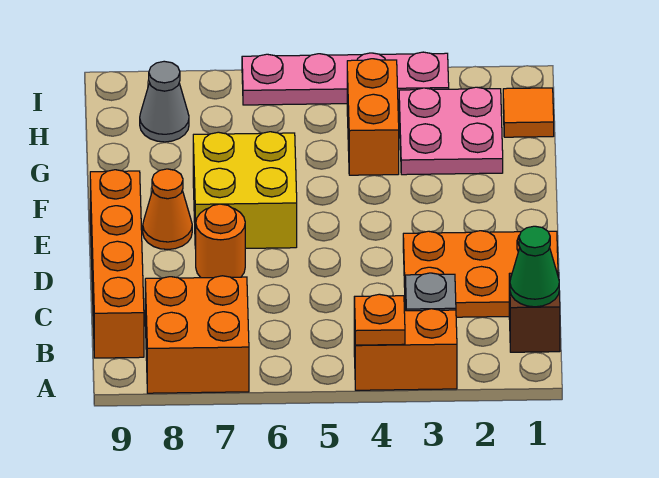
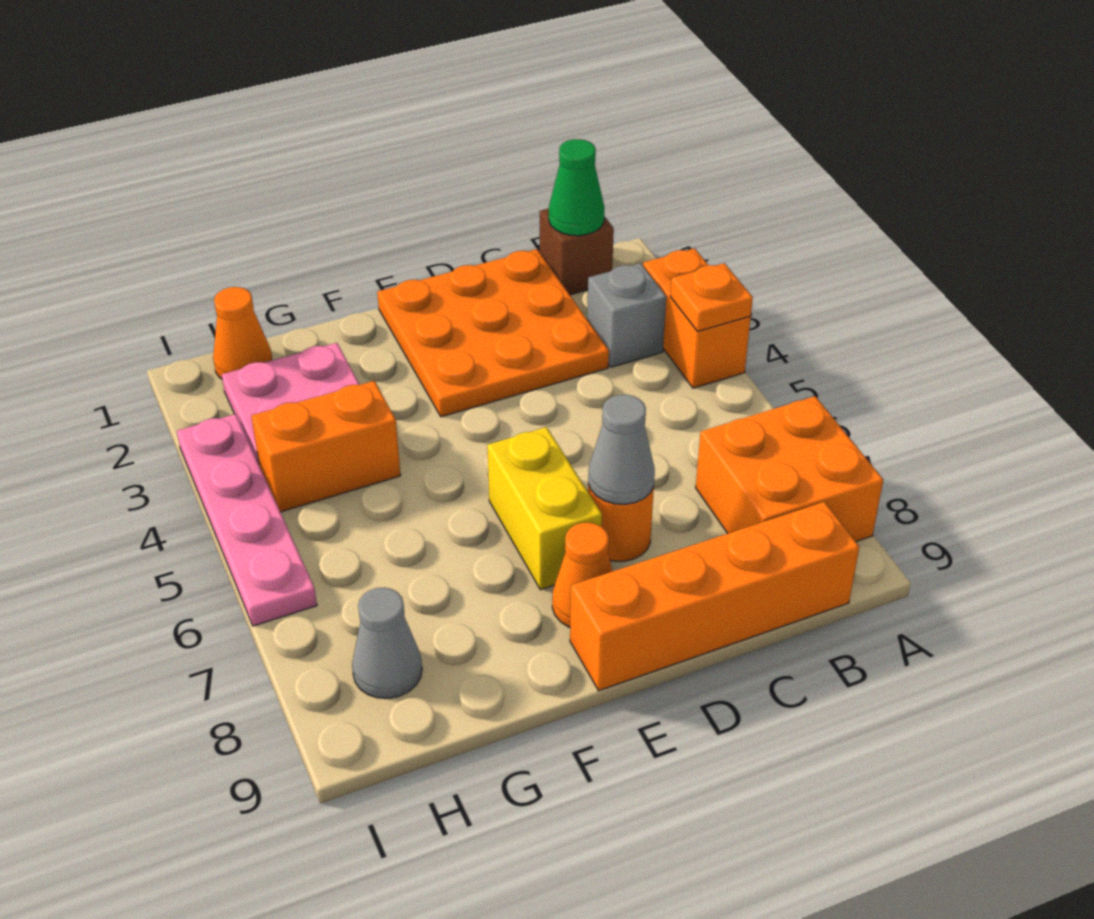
orange plate C1:D3 level 1 -> orange plate C1:E3 level 1
none -> grey cone D7 level 2
yellow brick E6:F7 level 1 -> yellow brick E6:E7 level 1
orange tile H1 level 1 -> orange cone H1 level 1

